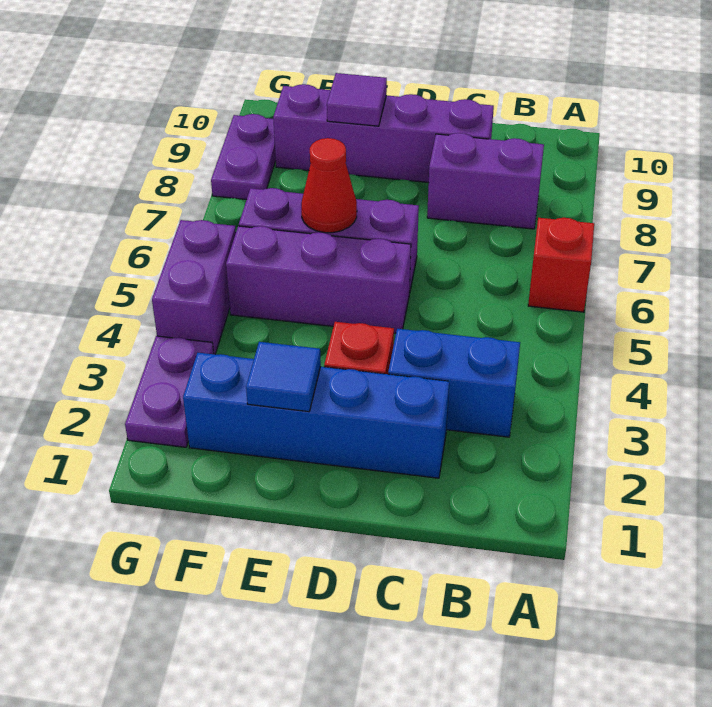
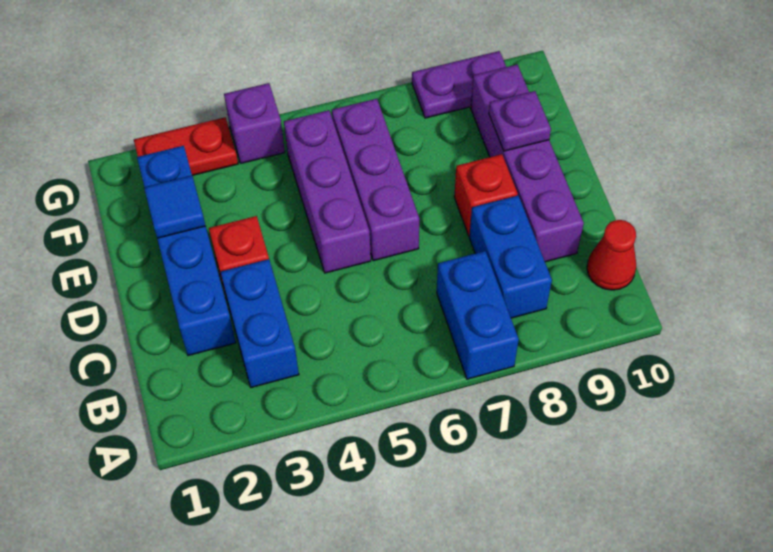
red brick A6 level 1 -> red brick D8 level 1
none -> blue brick A7:B7 level 1
purple brick B8:C8 level 1 -> blue brick B8:C8 level 1
red cone E6 level 2 -> red cone B10 level 1
purple tile E9 level 2 -> purple plate E9 level 2
purple plate G2:G3 level 1 -> red plate G2:G3 level 1
purple brick G4:G5 level 1 -> purple brick G4 level 1

